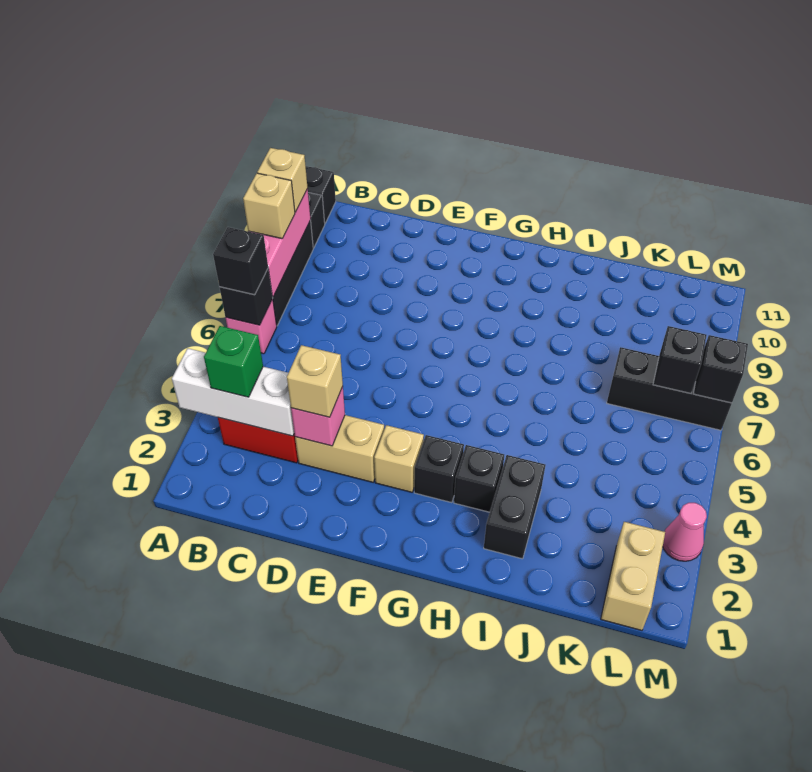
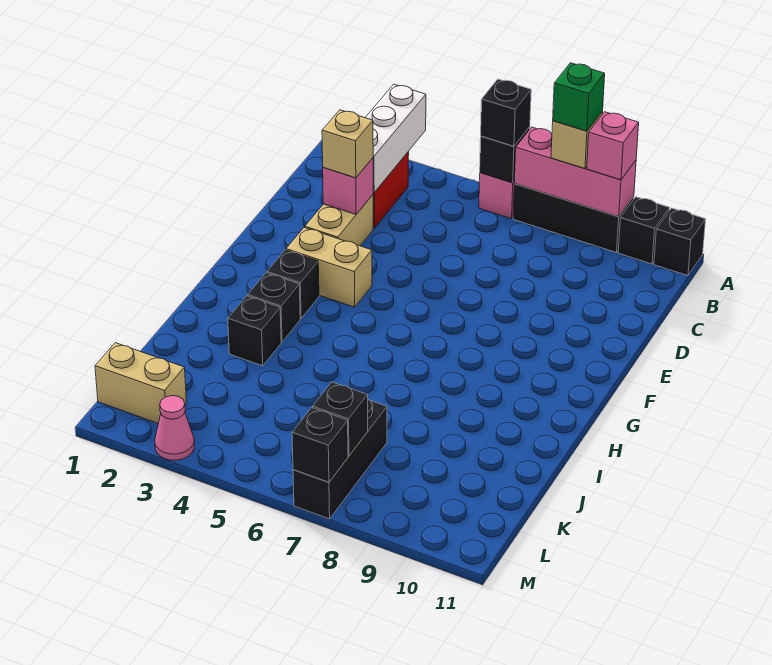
tan brick A9 level 3 -> pink brick A9 level 3
green brick B3 level 3 -> green brick A8 level 4
tan brick F3 level 1 -> tan brick F3:F4 level 1
black brick I2:I3 level 1 -> black brick I3 level 1

